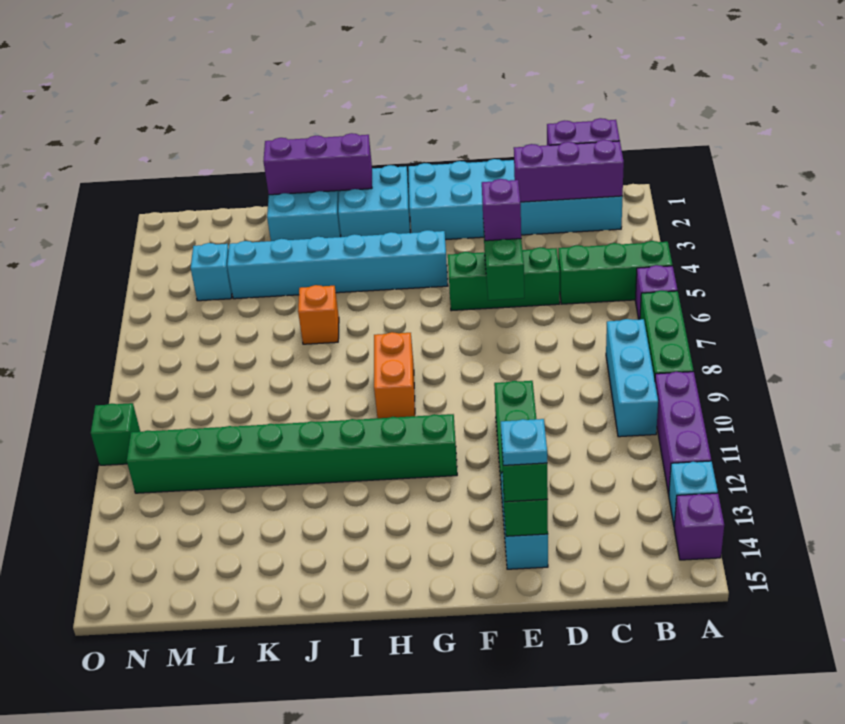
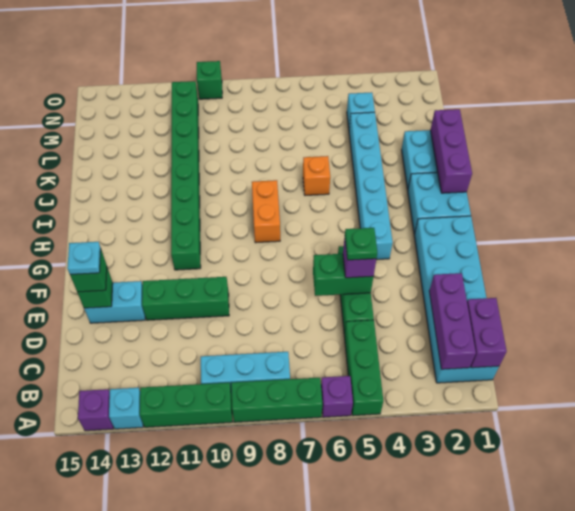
purple brick A10:A12 level 1 -> green brick A10:A12 level 1
none -> green plate E5 level 4
orange brick H8:H9 level 1 -> orange brick H8:I8 level 1

